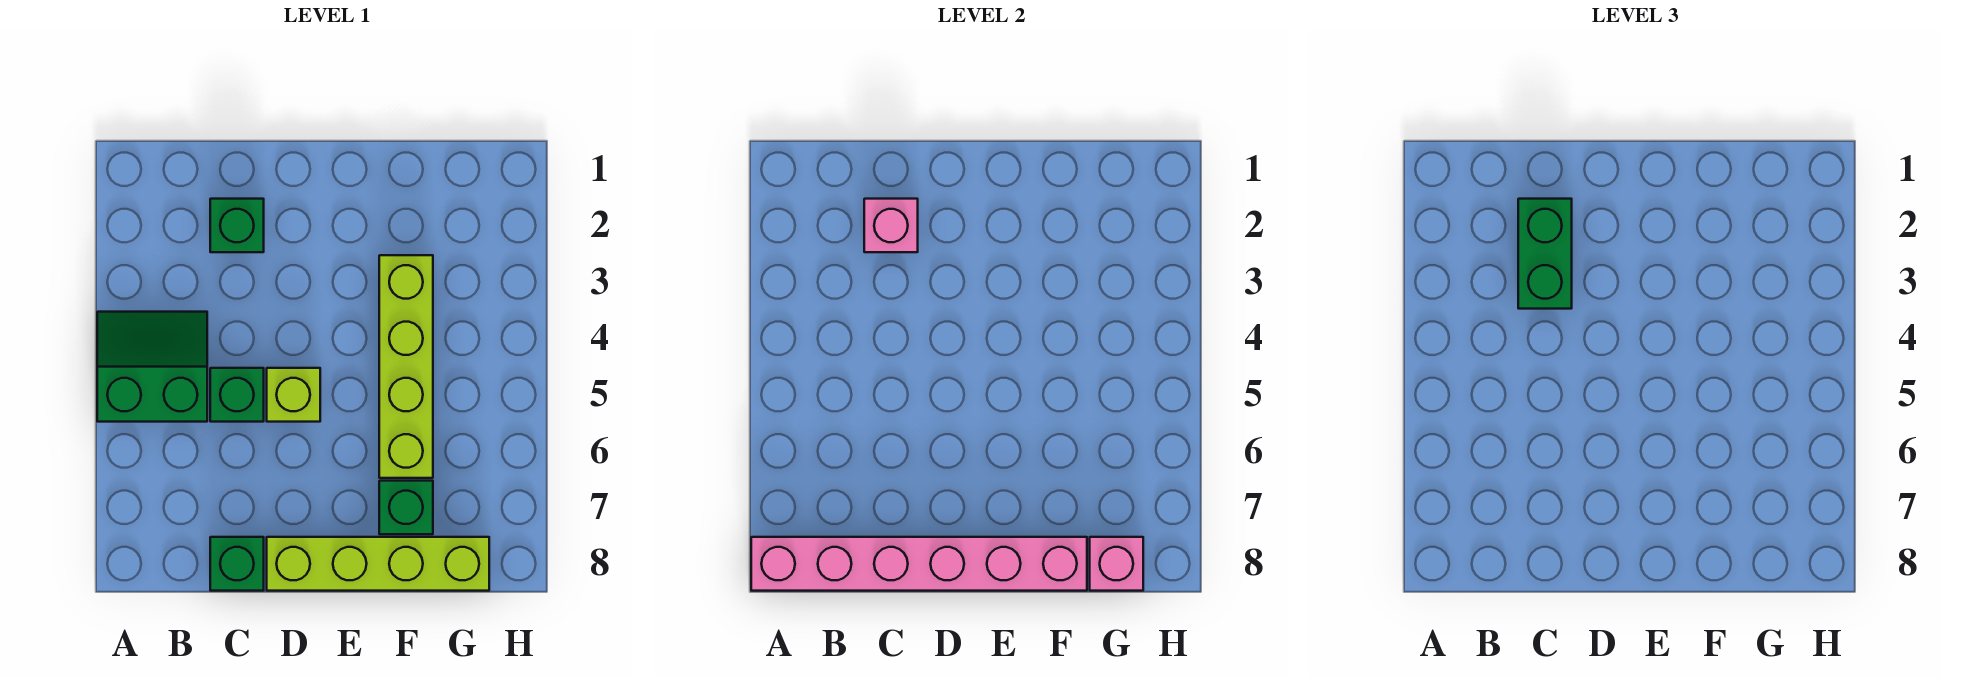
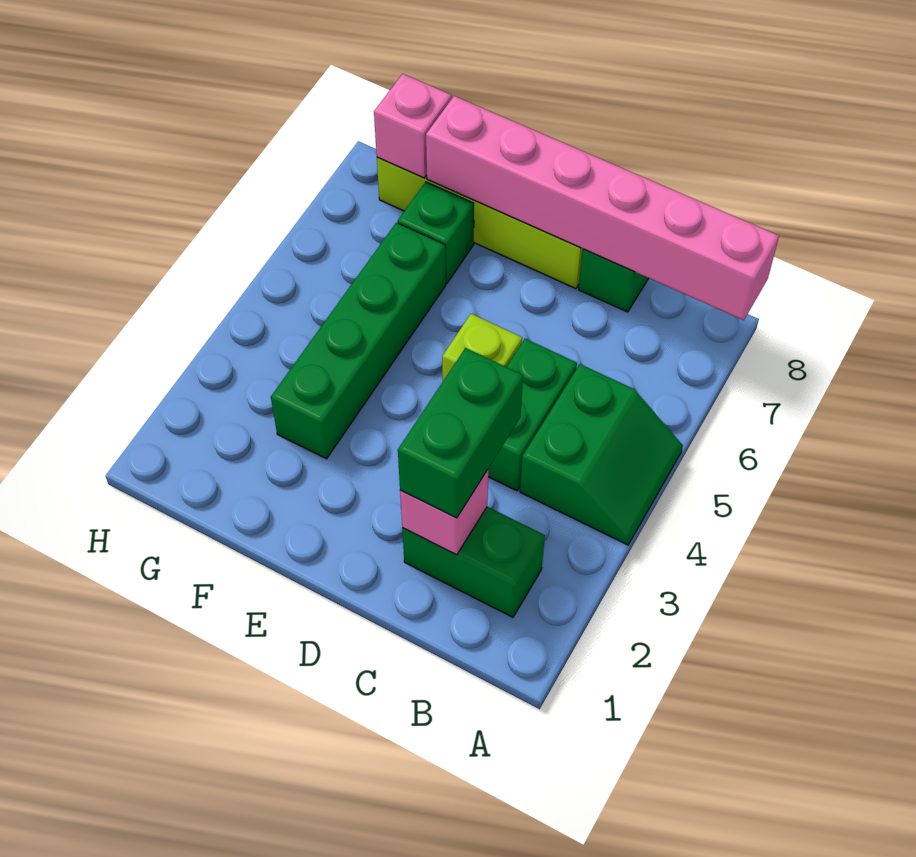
green slope A4:B5 level 1 top 5 -> green slope A4:B5 level 1 top B
green brick C2 level 1 -> green brick B2:C2 level 1
green brick C5 level 1 -> green brick C4:C5 level 1
lime brick F3:F6 level 1 -> green brick F3:F6 level 1

